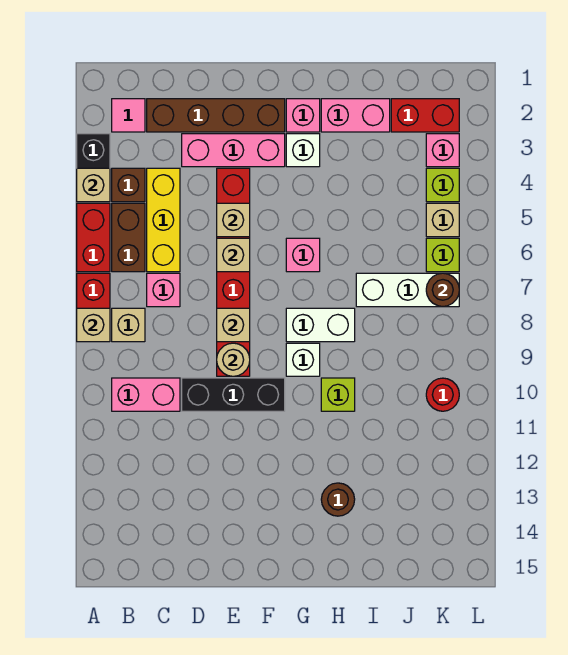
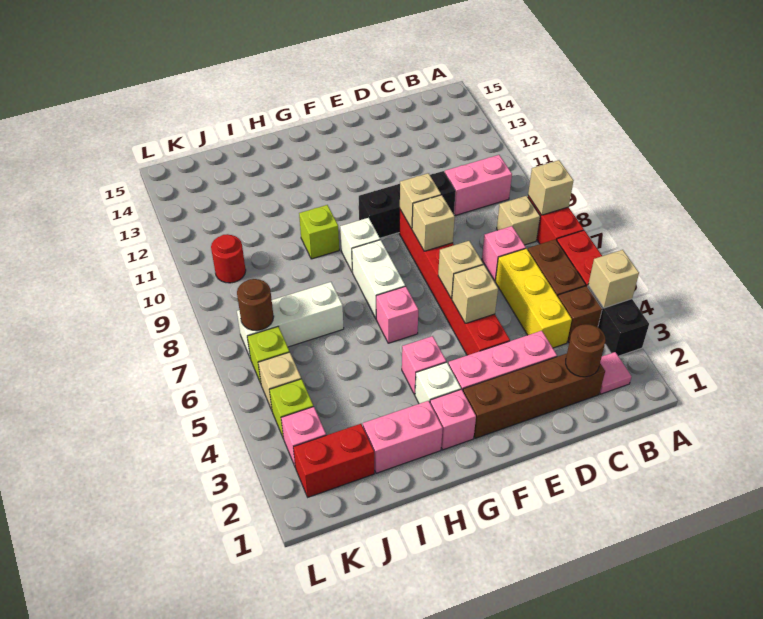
tan round brick E9 level 2 -> tan brick E9 level 2
none -> pink brick G4 level 1
white brick G8:H8 level 1 -> white brick G7:G8 level 1
brown round brick H13 level 1 -> brown round brick C2 level 2

